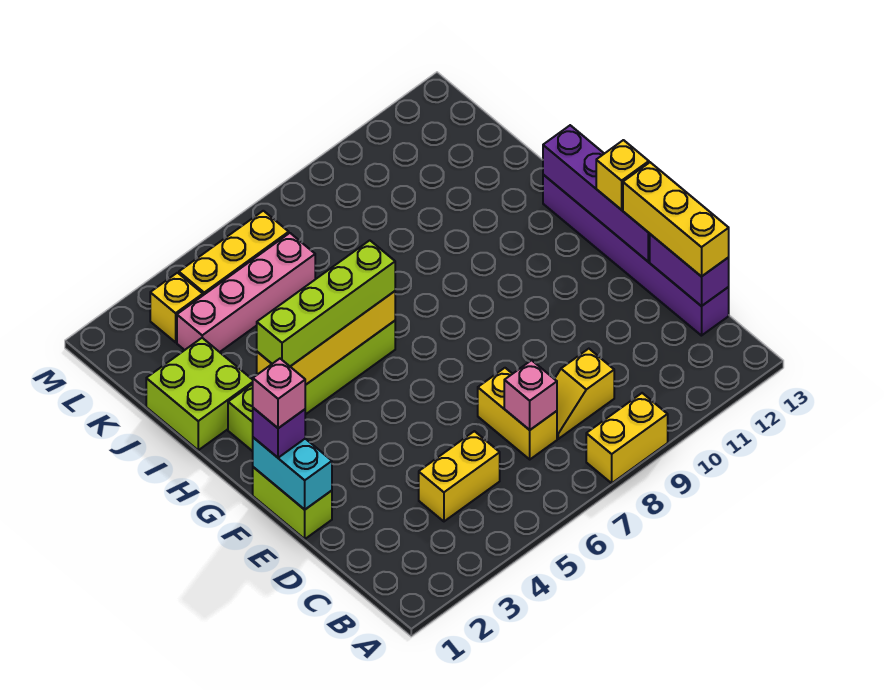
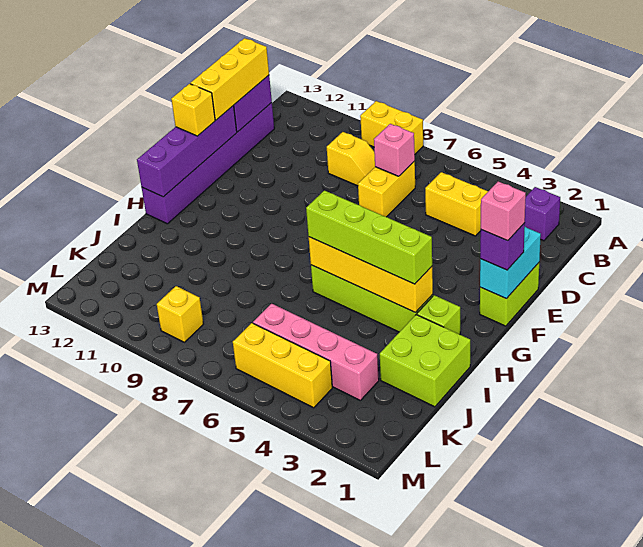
none -> purple brick B2 level 1
yellow brick L3 level 1 -> yellow brick L9 level 1

